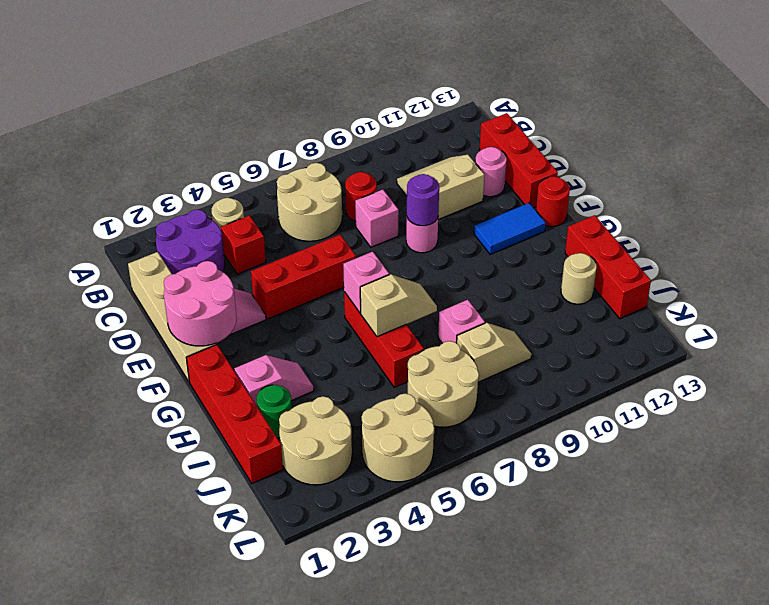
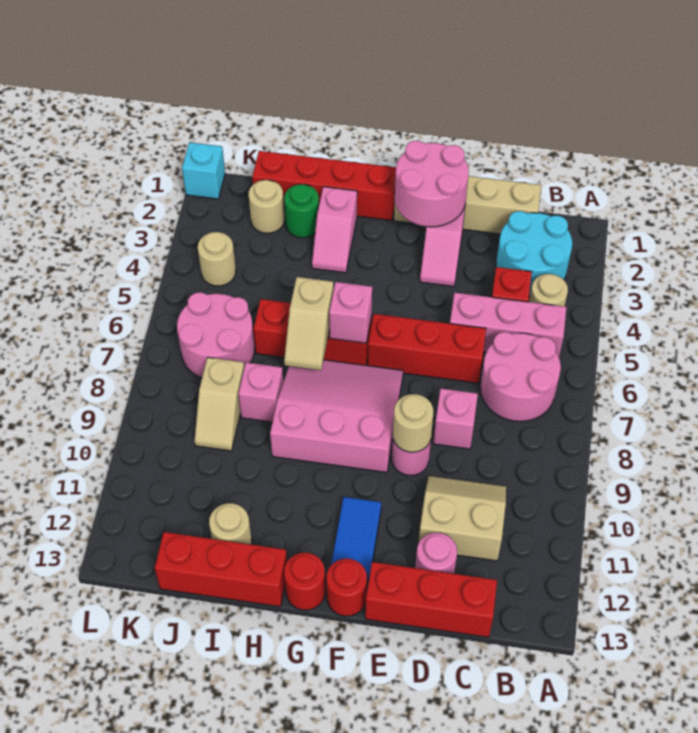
purple round brick B2:C3 level 1 -> cyan round brick B2:C3 level 1
none -> pink brick B5:D5 level 1
tan round brick B6:C7 level 1 -> pink round brick B6:C7 level 1
red round brick C8 level 1 -> red round brick G13 level 1
tan slope C10:D11 level 1 top D -> tan slope C10:D11 level 1 top 11
red brick E4:E6 level 1 -> red brick D6:F6 level 1
purple round brick E9 level 2 -> tan round brick E9 level 2
none -> pink slope F7:H9 level 1 top 9
tan round brick J2:K3 level 1 -> tan round brick J2 level 1
tan round brick J6:K7 level 1 -> pink round brick J6:K7 level 1
tan round brick K4:L5 level 1 -> tan round brick K4 level 1
none -> cyan brick L1 level 1

